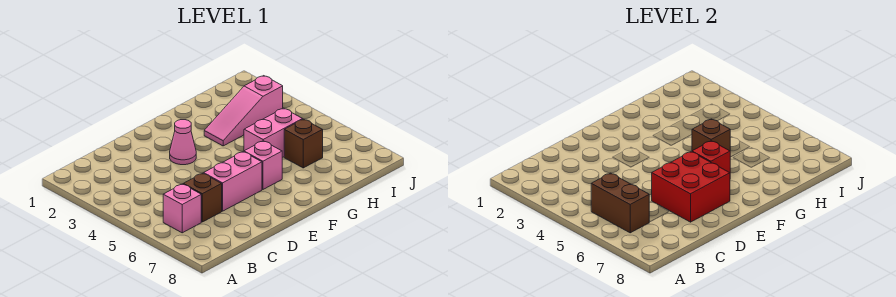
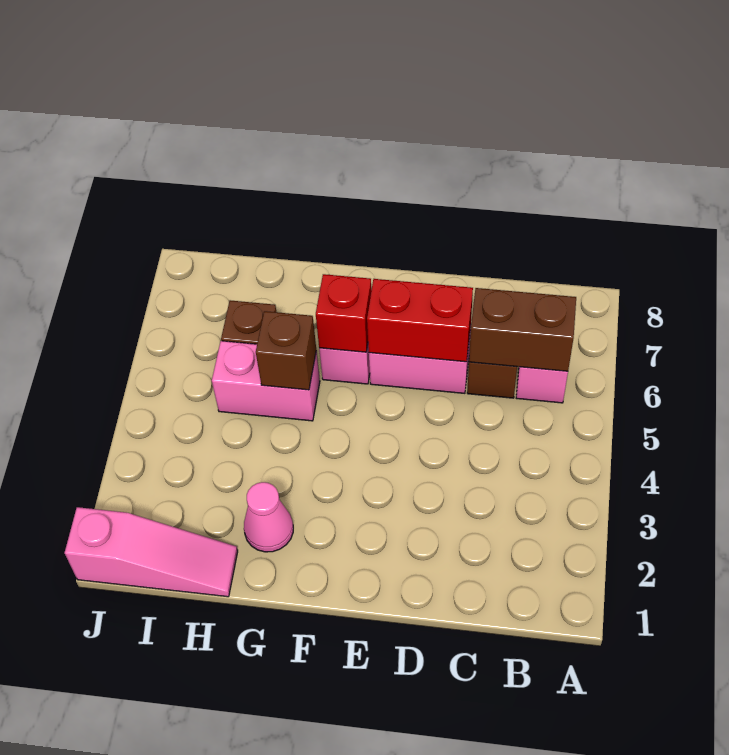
brown brick B5:B6 level 2 -> brown brick B6:C6 level 2
red brick D6:E7 level 2 -> red brick D6:E6 level 2
pink cone E3 level 1 -> pink cone G2 level 1
pink slope G3:I3 level 1 top I -> pink slope H1:J1 level 1 top J

